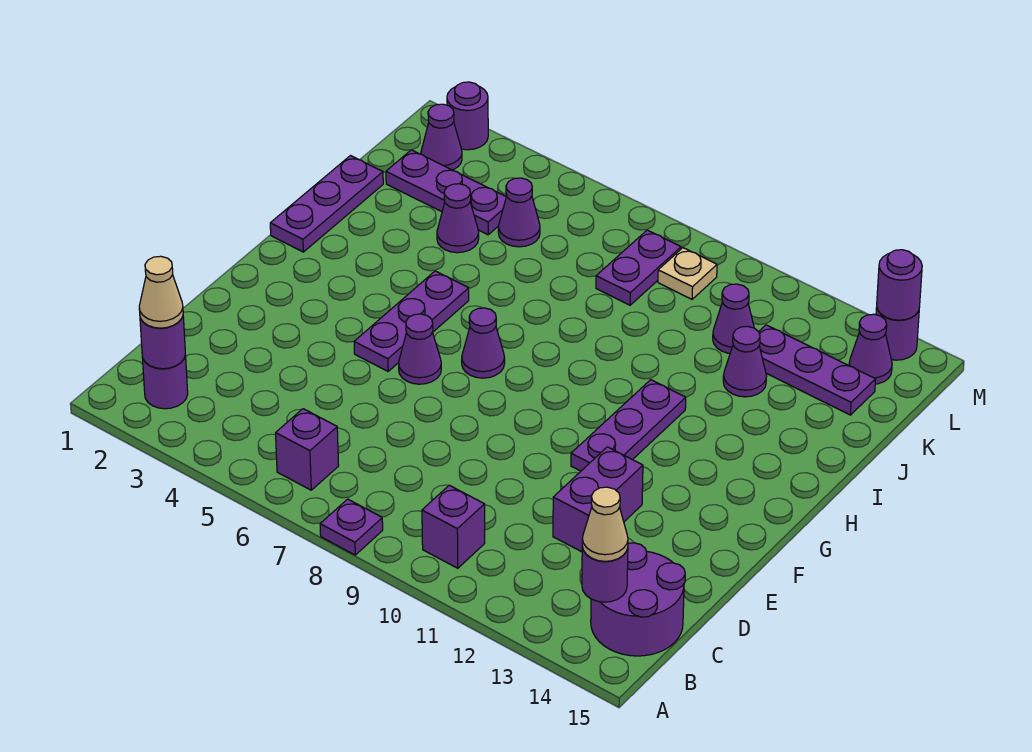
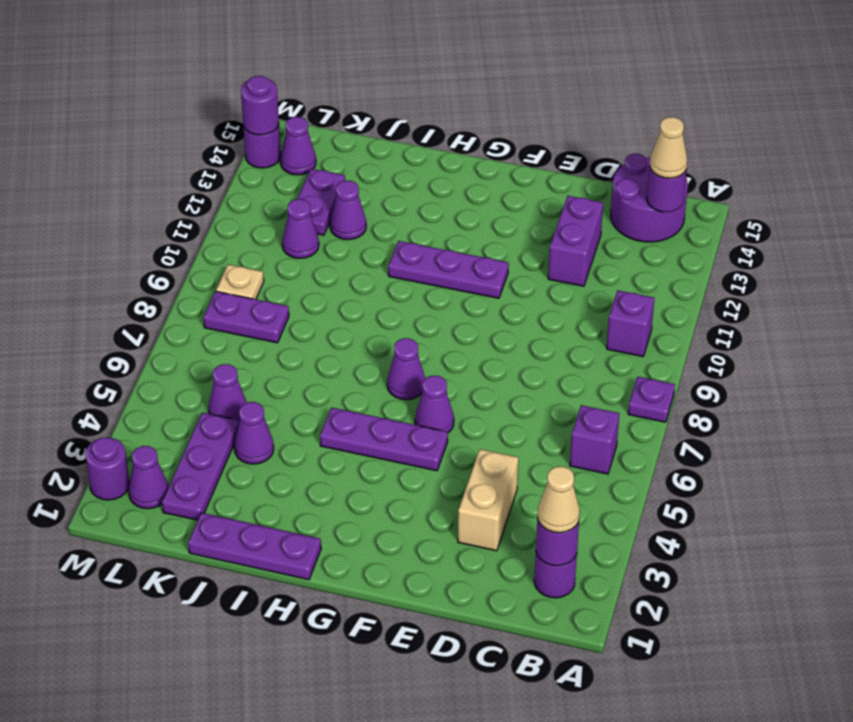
none -> tan brick D3:D4 level 1
purple brick D12:E12 level 1 -> purple brick D12:D13 level 1
purple plate K12:K14 level 1 -> purple plate K12:K13 level 1

